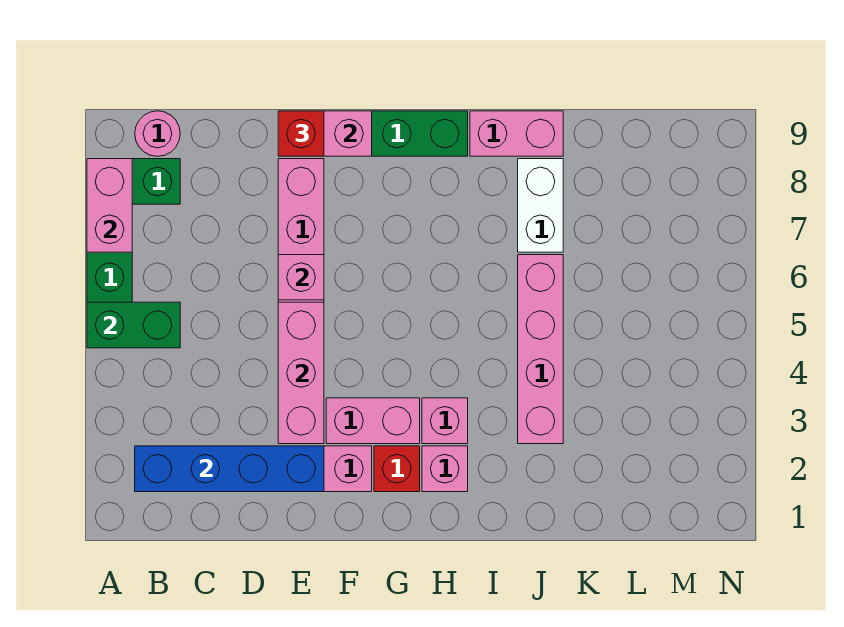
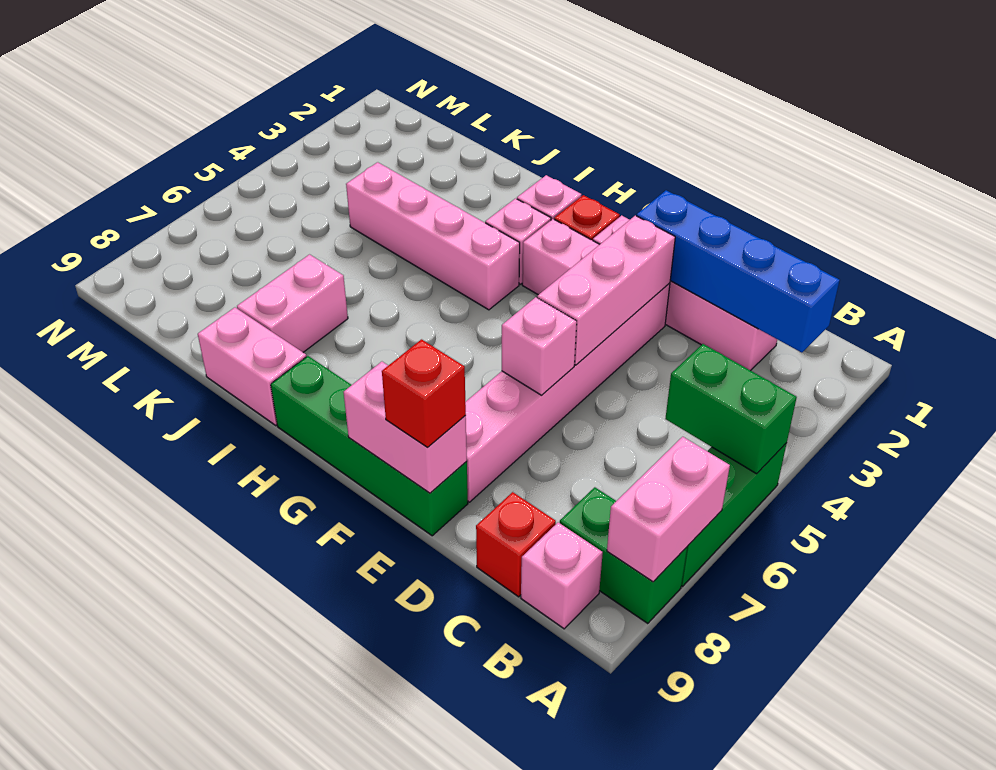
pink round brick B9 level 1 -> pink brick B9 level 1
none -> red brick C9 level 1
pink brick J3:J6 level 1 -> pink brick H4:K4 level 1
white brick J7:J8 level 1 -> pink brick J7:J8 level 1

